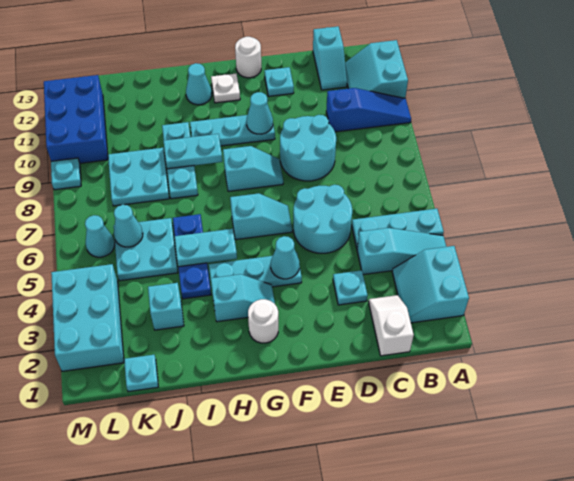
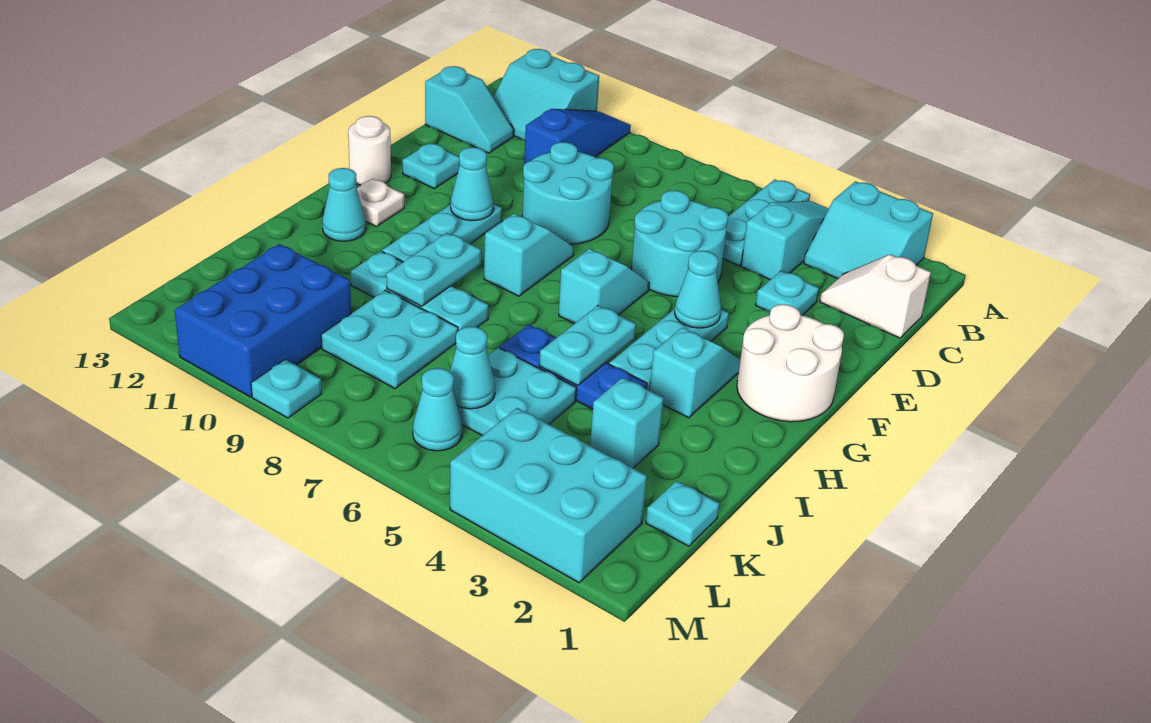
white round brick G2 level 1 -> white round brick F1:G2 level 1
blue brick L10:M12 level 1 -> blue brick K10:M11 level 1

